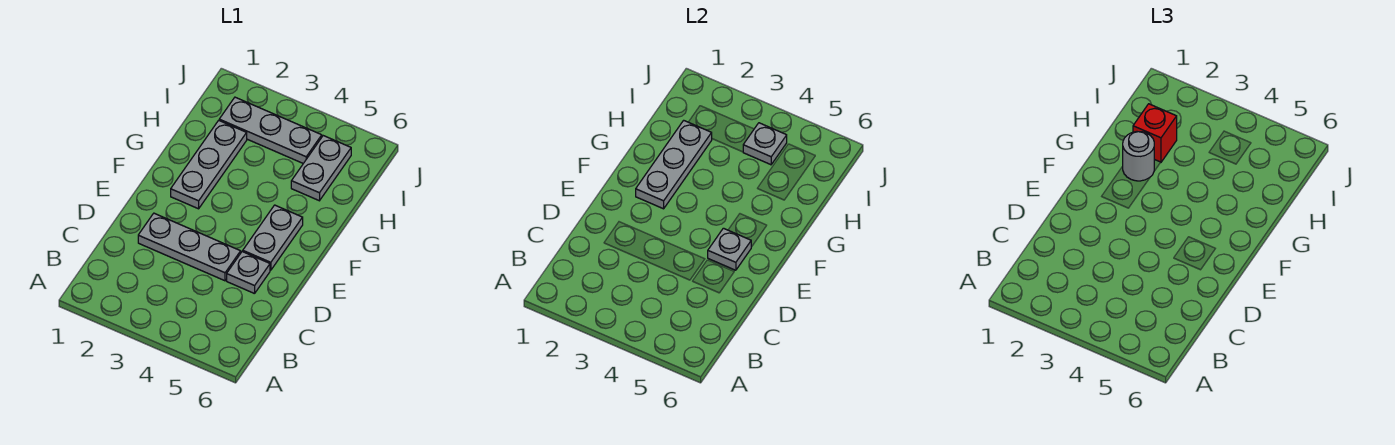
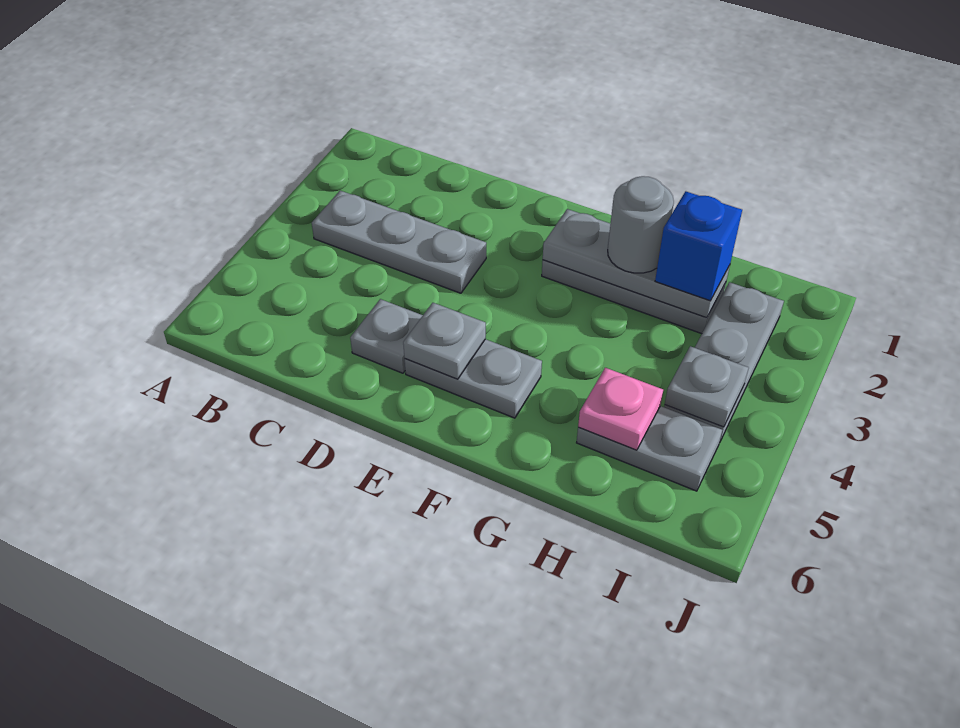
grey plate D2:D4 level 1 -> grey plate B3:D3 level 1
red brick H2 level 3 -> blue brick H2 level 3
none -> pink plate H5 level 2

